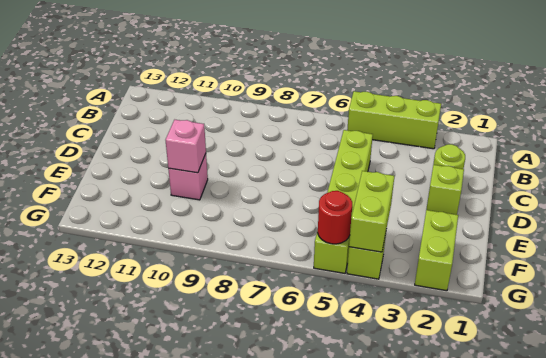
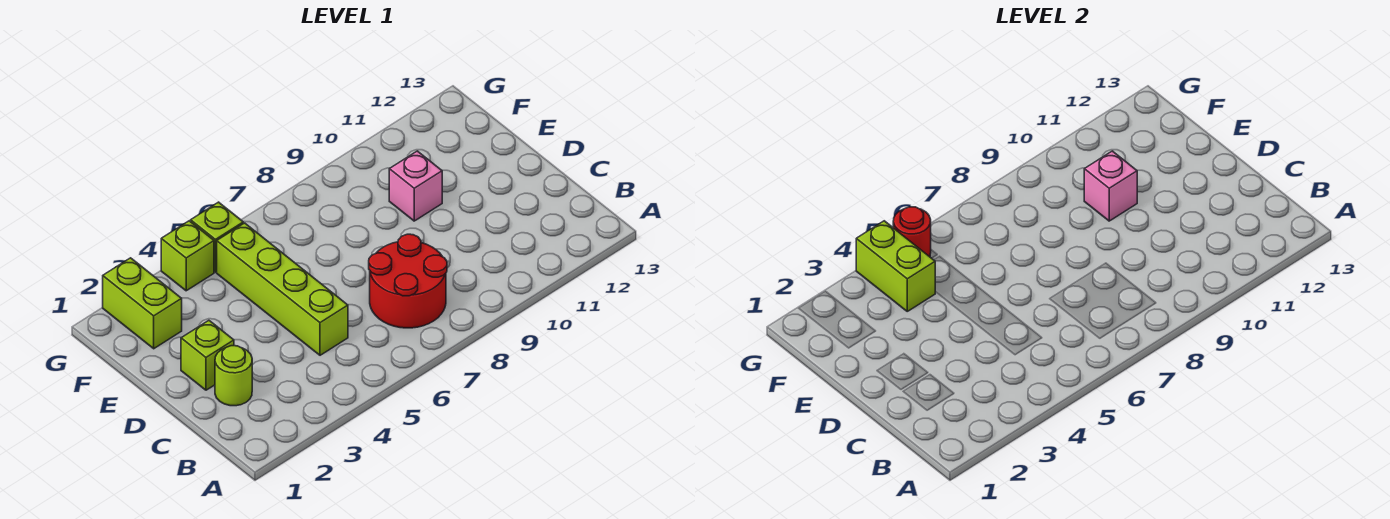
lime brick A3:A5 level 1 -> none
none -> red round brick B7:C8 level 1

